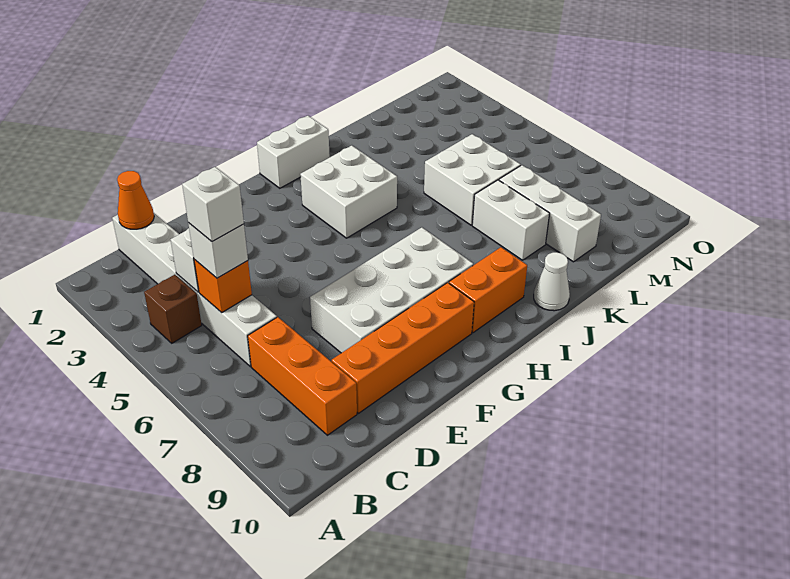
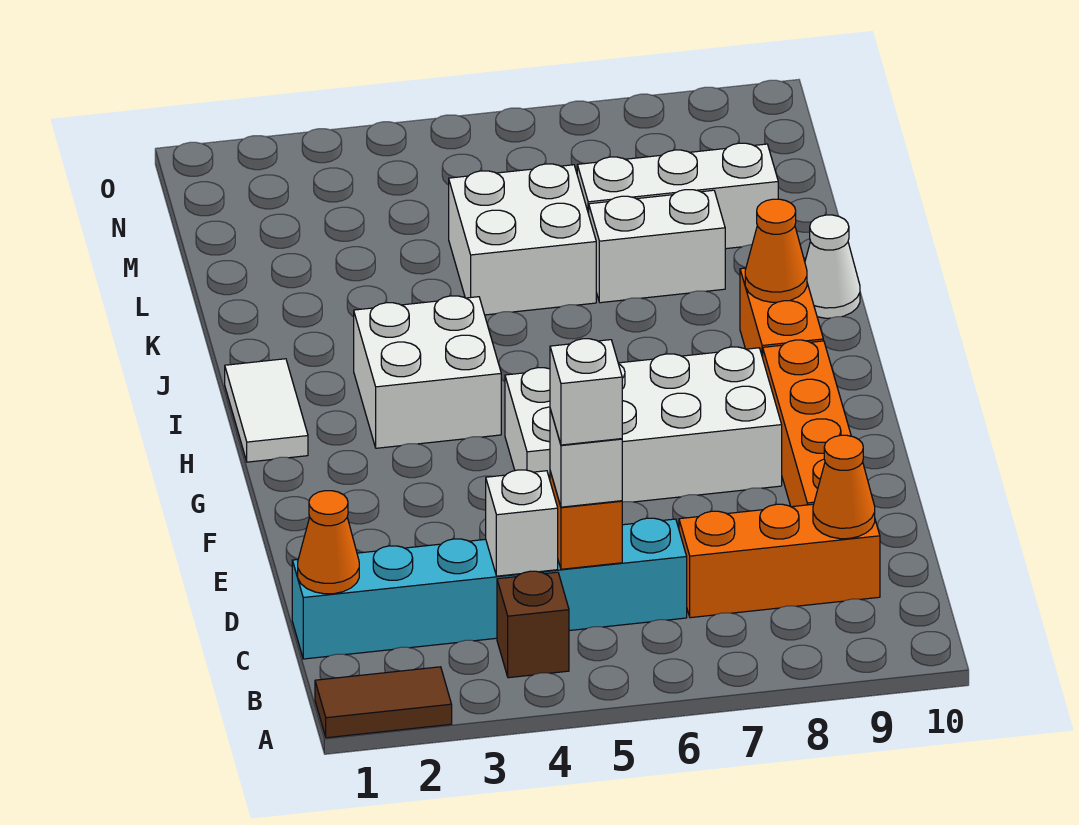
none -> brown tile A1:A2 level 1
white brick C1:C6 level 1 -> cyan brick C1:C6 level 1
none -> orange cone C9 level 2
white brick E7:H8 level 1 -> white brick F5:G8 level 1
white brick H1:I1 level 1 -> white tile H1:I1 level 1
none -> orange cone I9 level 2

